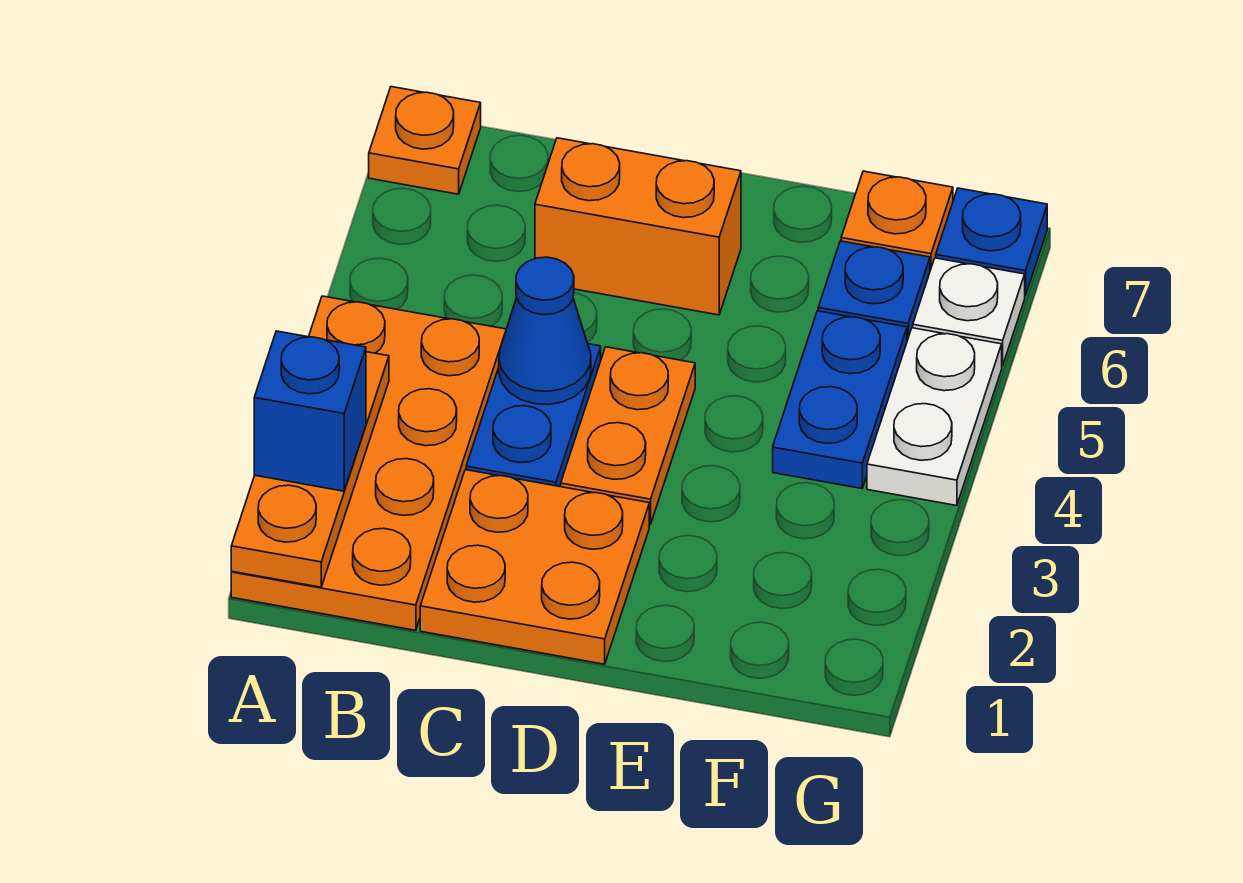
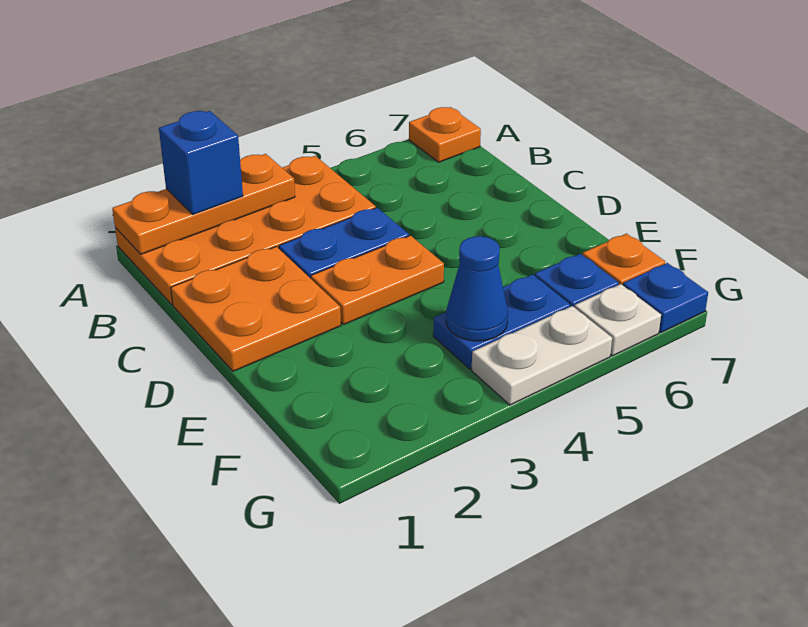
blue cone C4 level 2 -> blue cone F4 level 2
orange brick C6:D6 level 1 -> none

